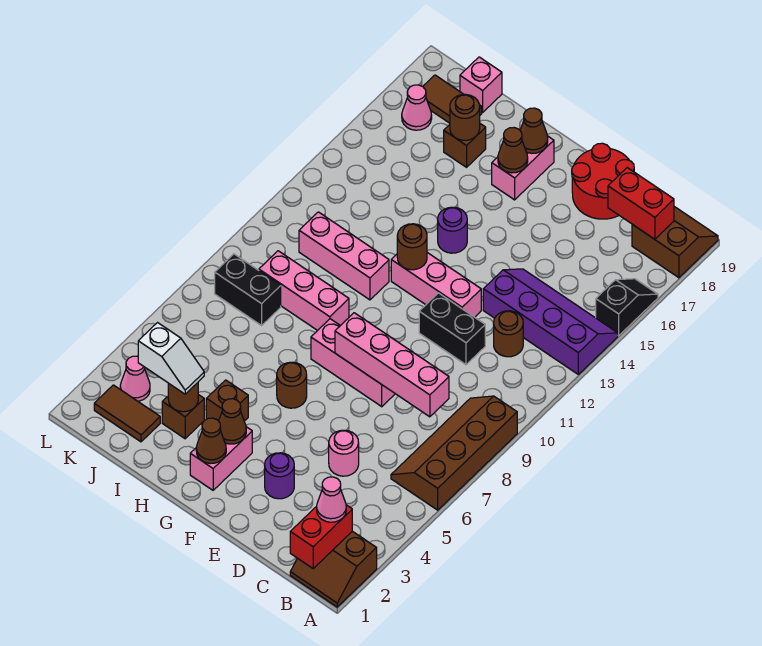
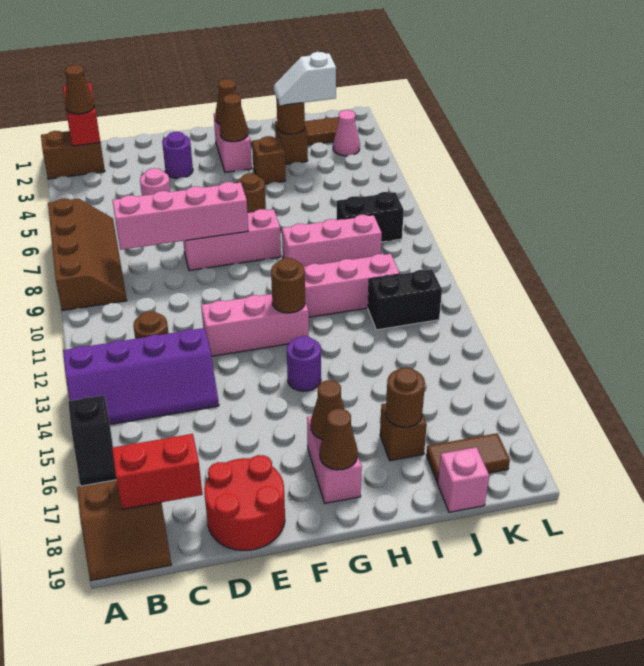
pink cone B2 level 3 -> brown cone B2 level 3
black brick D11:E11 level 1 -> black brick J12:K12 level 1
pink cone K17 level 1 -> none

